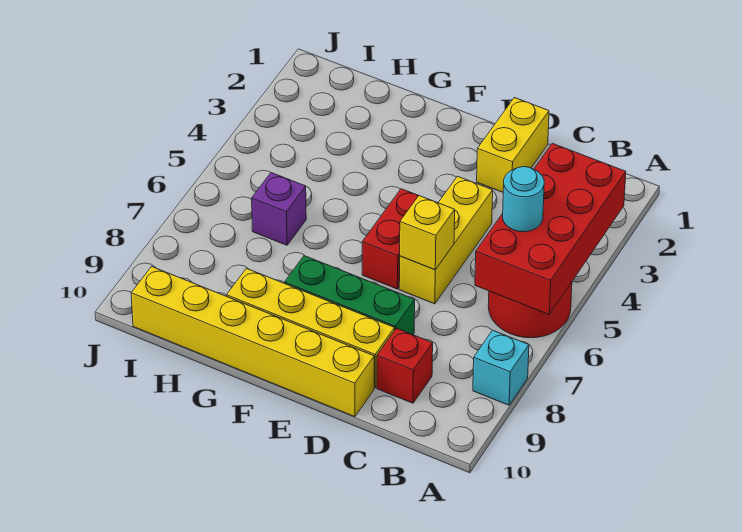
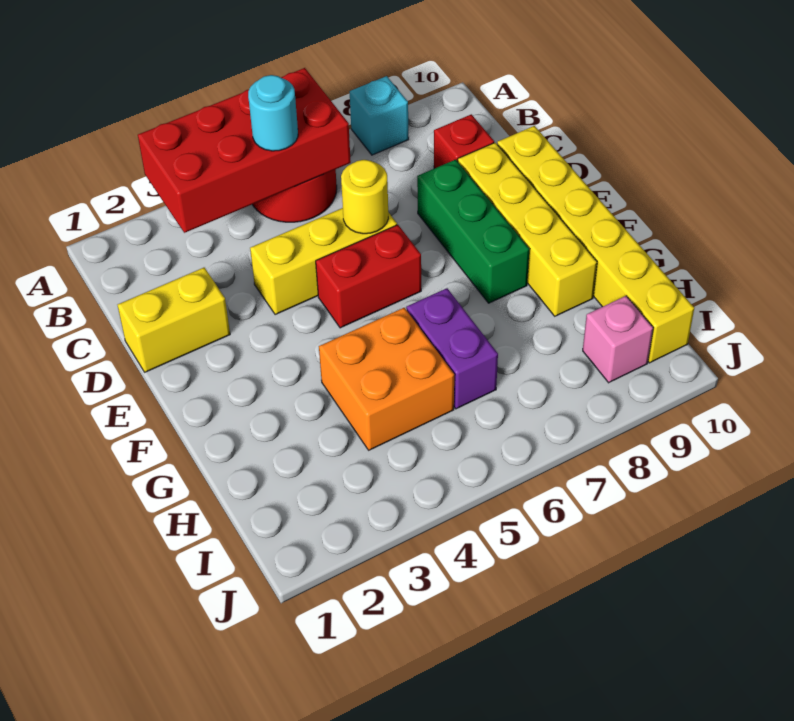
yellow brick D6 level 2 -> yellow round brick D6 level 2
none -> orange brick G4:H5 level 1
purple brick H6 level 1 -> purple brick G6:H6 level 1
none -> pink brick I9 level 1

